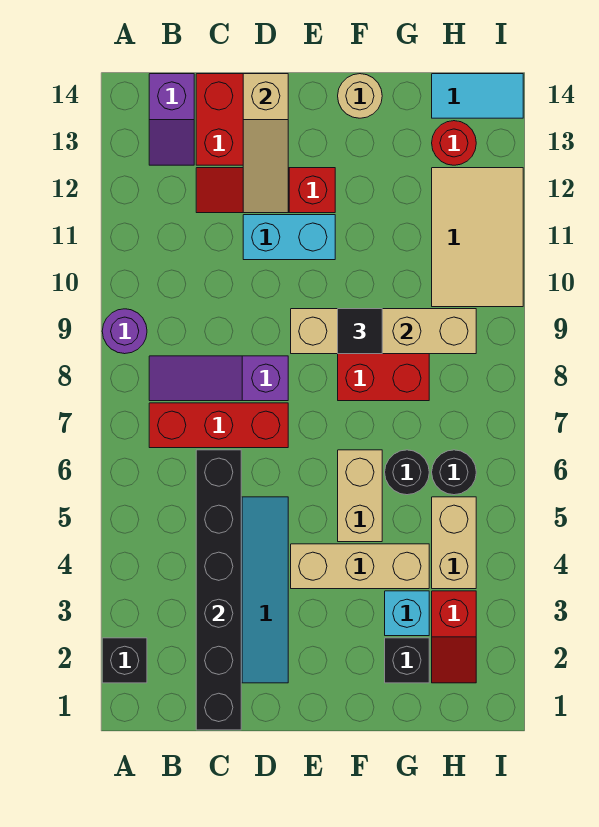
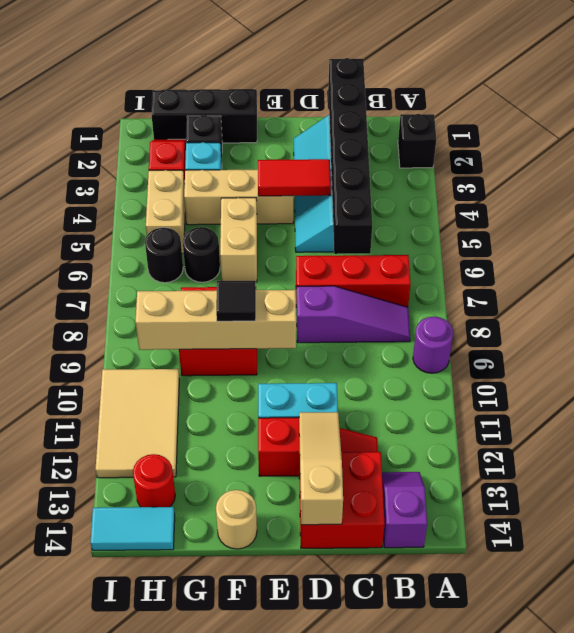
none -> red tile D4:E4 level 2
none -> black brick F1:H1 level 1

